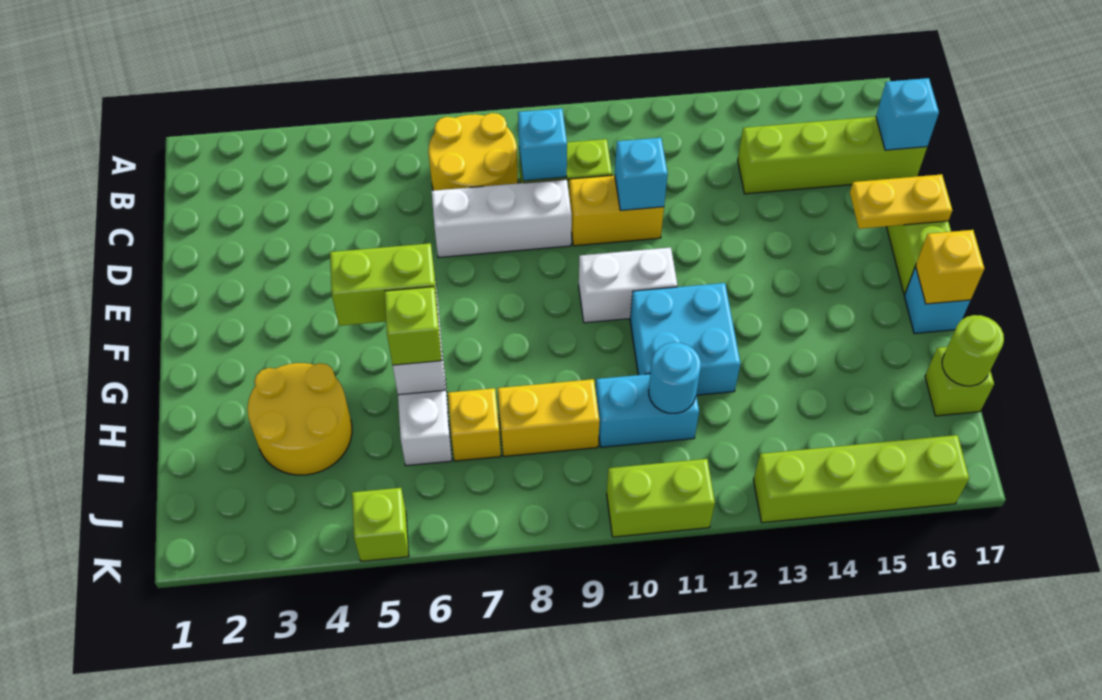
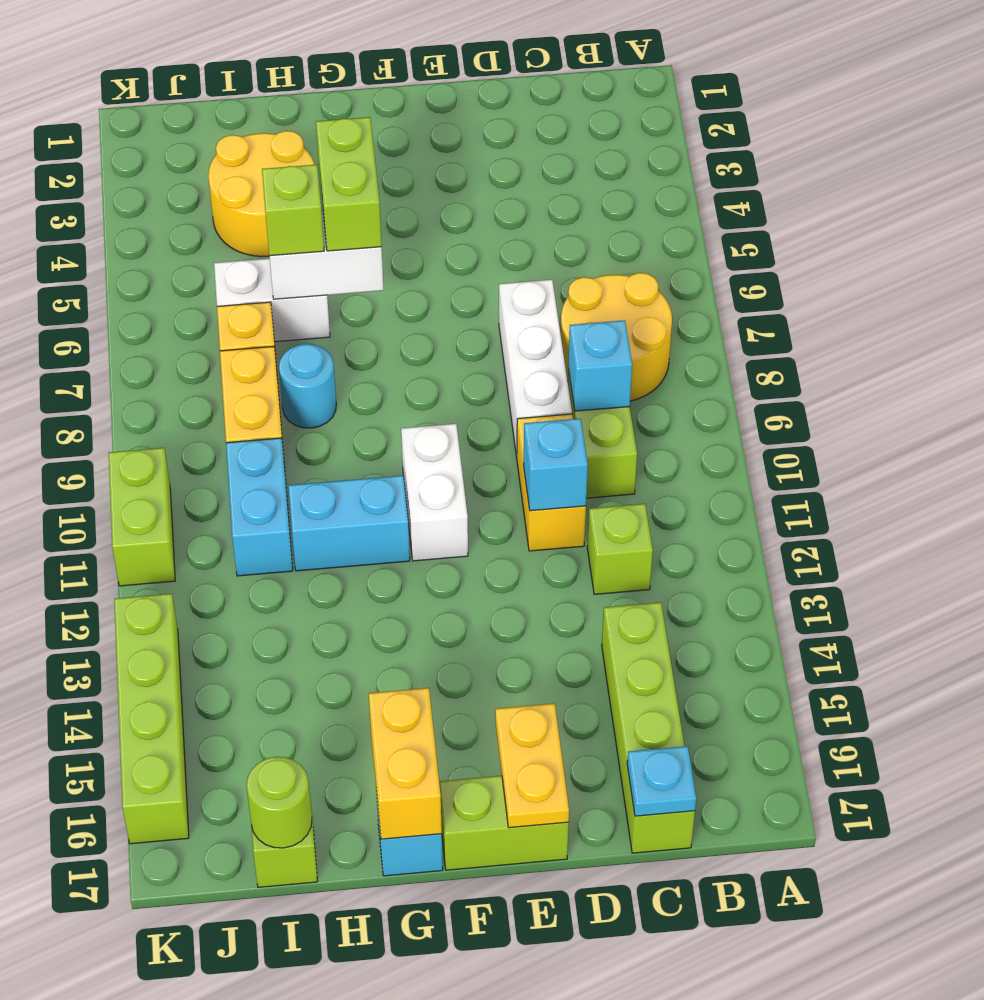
cyan brick C17 level 2 -> cyan plate C17 level 2
cyan brick G11:H12 level 1 -> cyan brick G11:H11 level 1
yellow brick G17 level 2 -> yellow brick G16:G17 level 2
cyan round brick I11 level 2 -> cyan round brick H8 level 1
lime brick K5 level 1 -> lime brick C12 level 1

